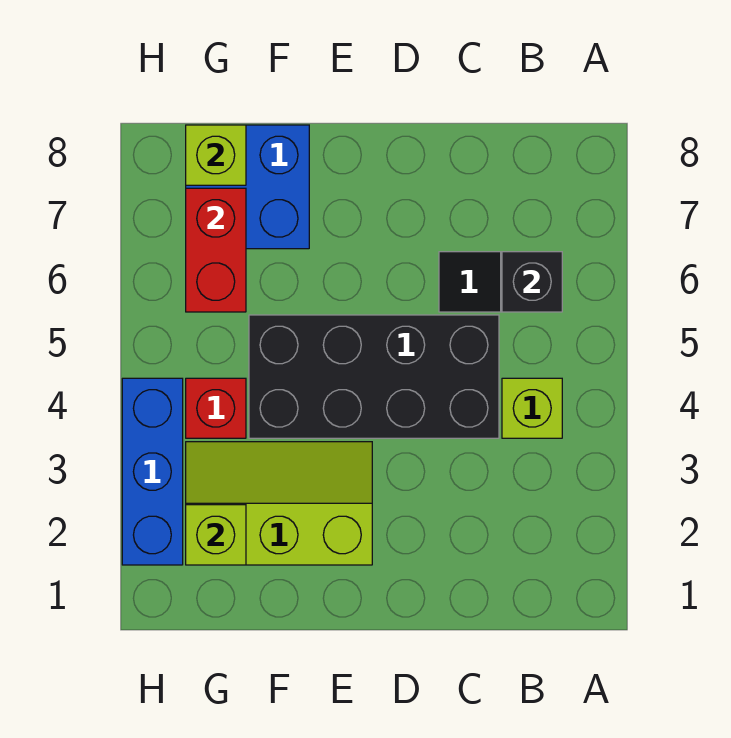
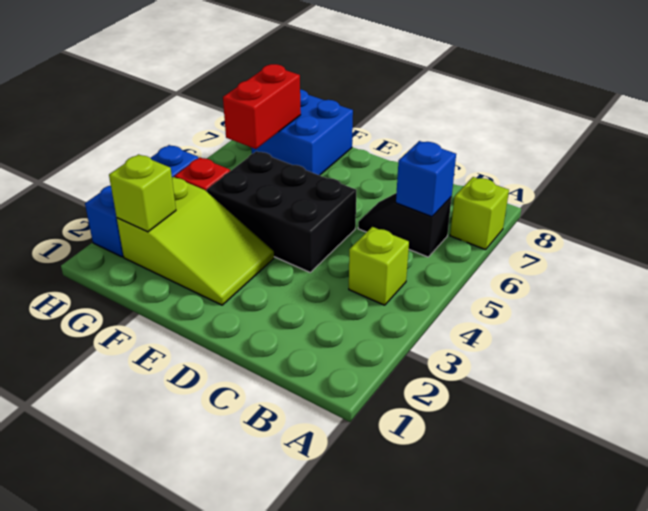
black brick B6 level 2 -> blue brick B6 level 2
black brick C4:F5 level 1 -> black brick D4:F5 level 1
lime slope E2:G3 level 1 top 2 -> lime slope E2:G3 level 1 top G
lime brick G8 level 2 -> lime brick A7 level 1

